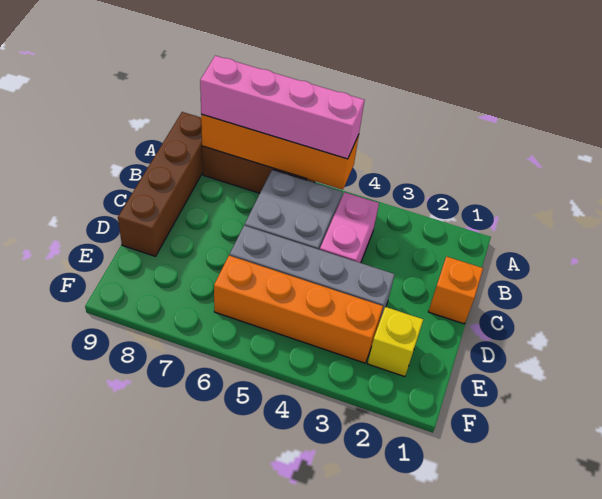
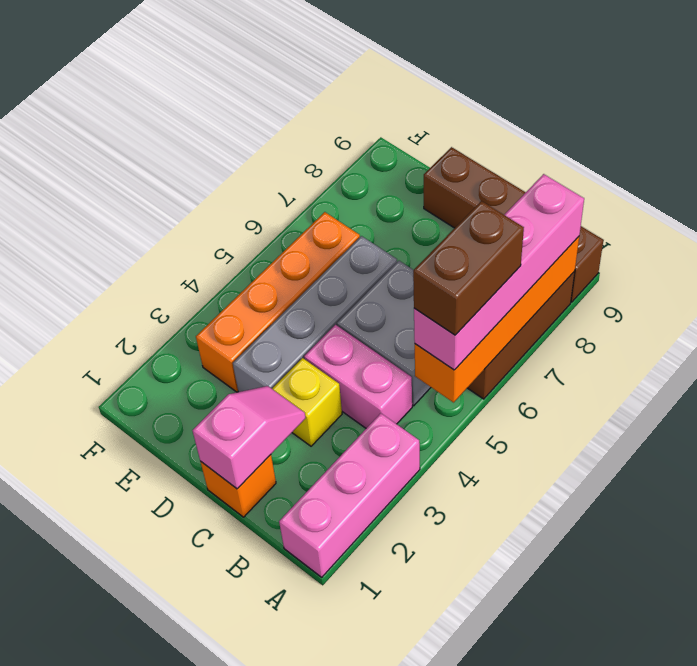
none -> pink brick A1:A3 level 1
none -> brown brick A5:A6 level 4
none -> pink slope C1:C2 level 2 top 1
yellow brick E2 level 1 -> yellow brick C3 level 1

